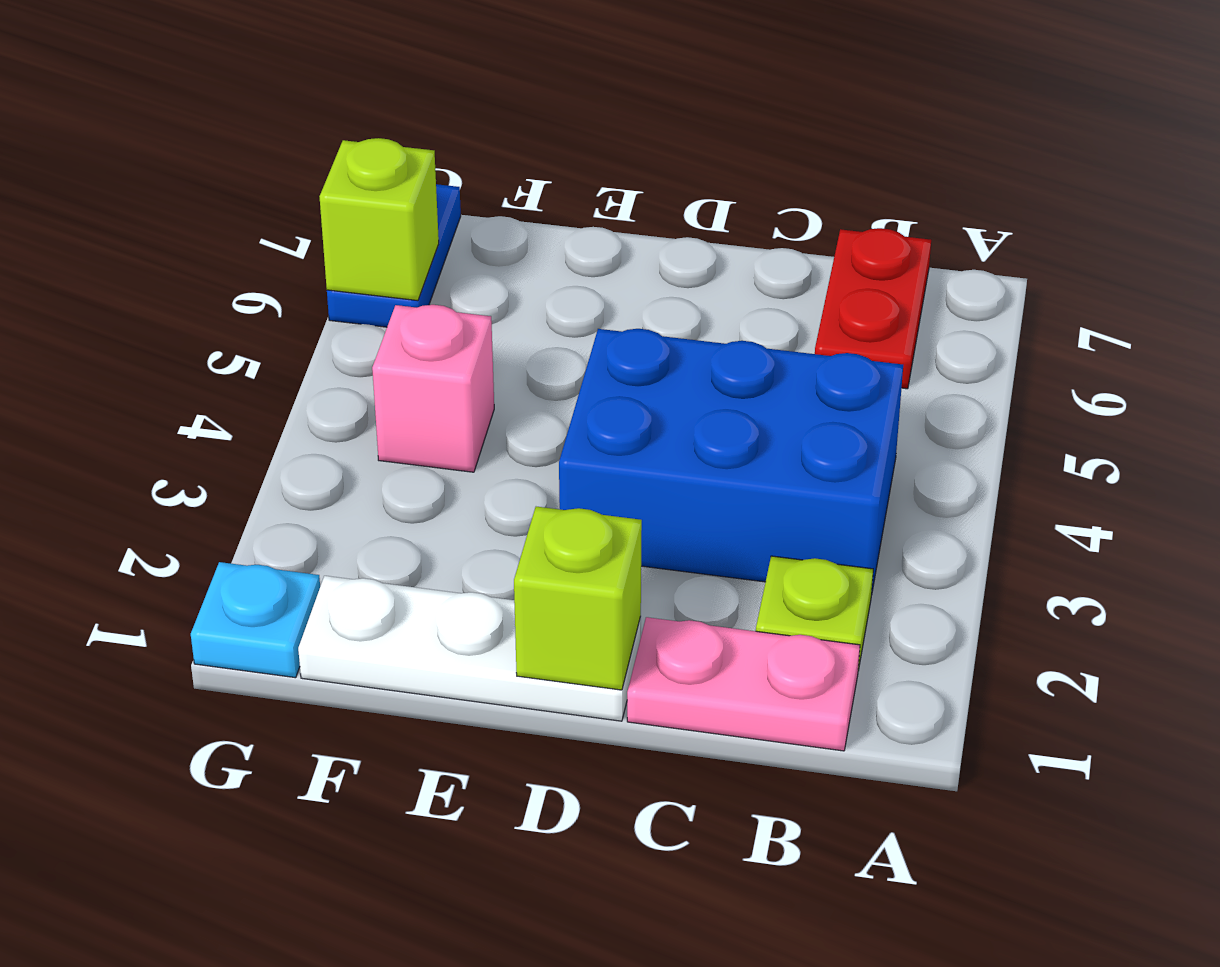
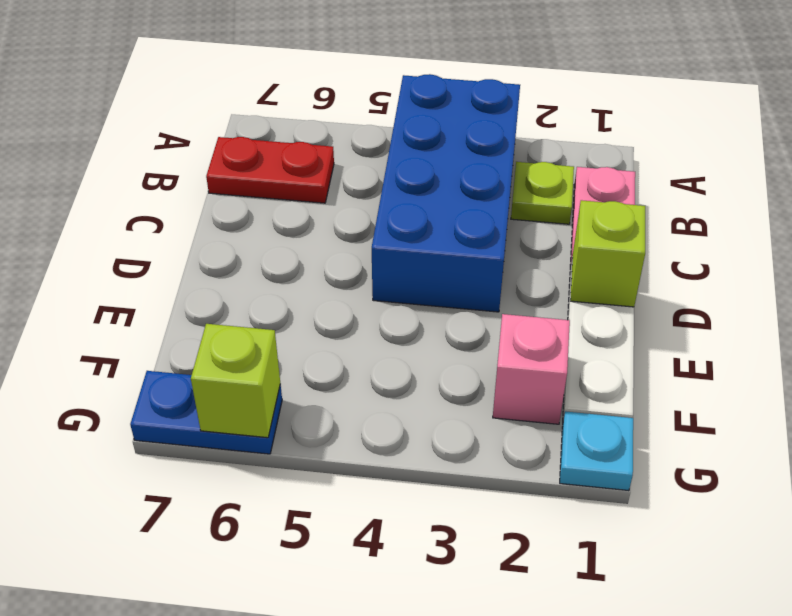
blue brick B3:D4 level 1 -> blue brick A3:D4 level 1
pink brick F4 level 1 -> pink brick F2 level 1

